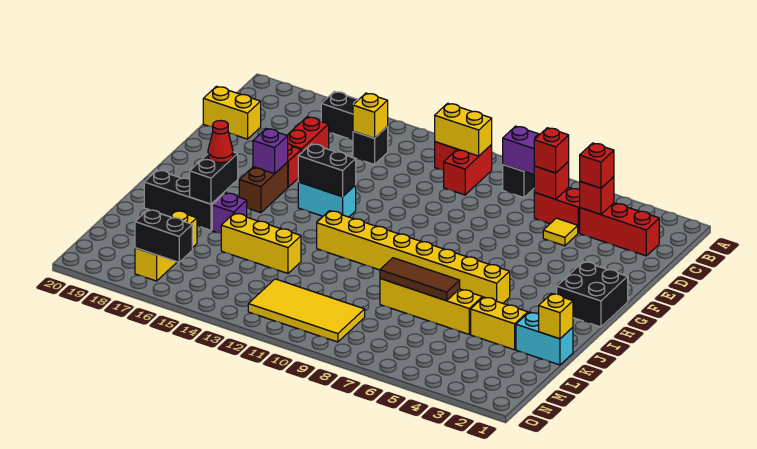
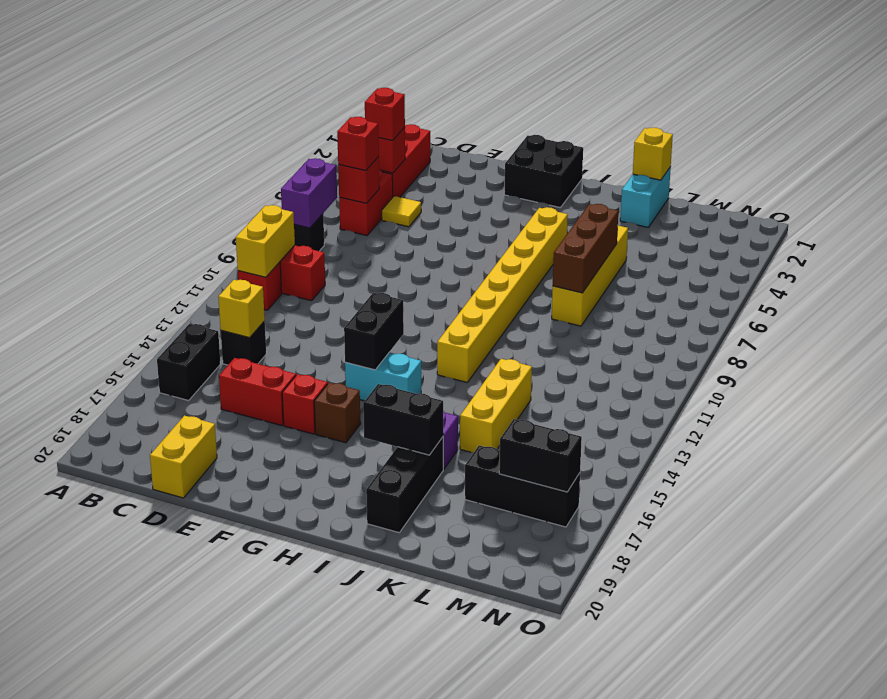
cyan brick G13:G14 level 1 -> cyan brick G14:H14 level 1
brown brick G16:H16 level 1 -> brown brick G16 level 1
purple brick G16 level 2 -> none
red cone I17 level 3 -> none
yellow brick K3:K4 level 1 -> none
brown tile K6:K8 level 2 -> brown brick K6:K8 level 2
yellow brick L17:N17 level 1 -> black brick L17:N17 level 1
yellow tile M9:N12 level 1 -> none
black brick N16:N17 level 2 -> black brick M17:N17 level 2

